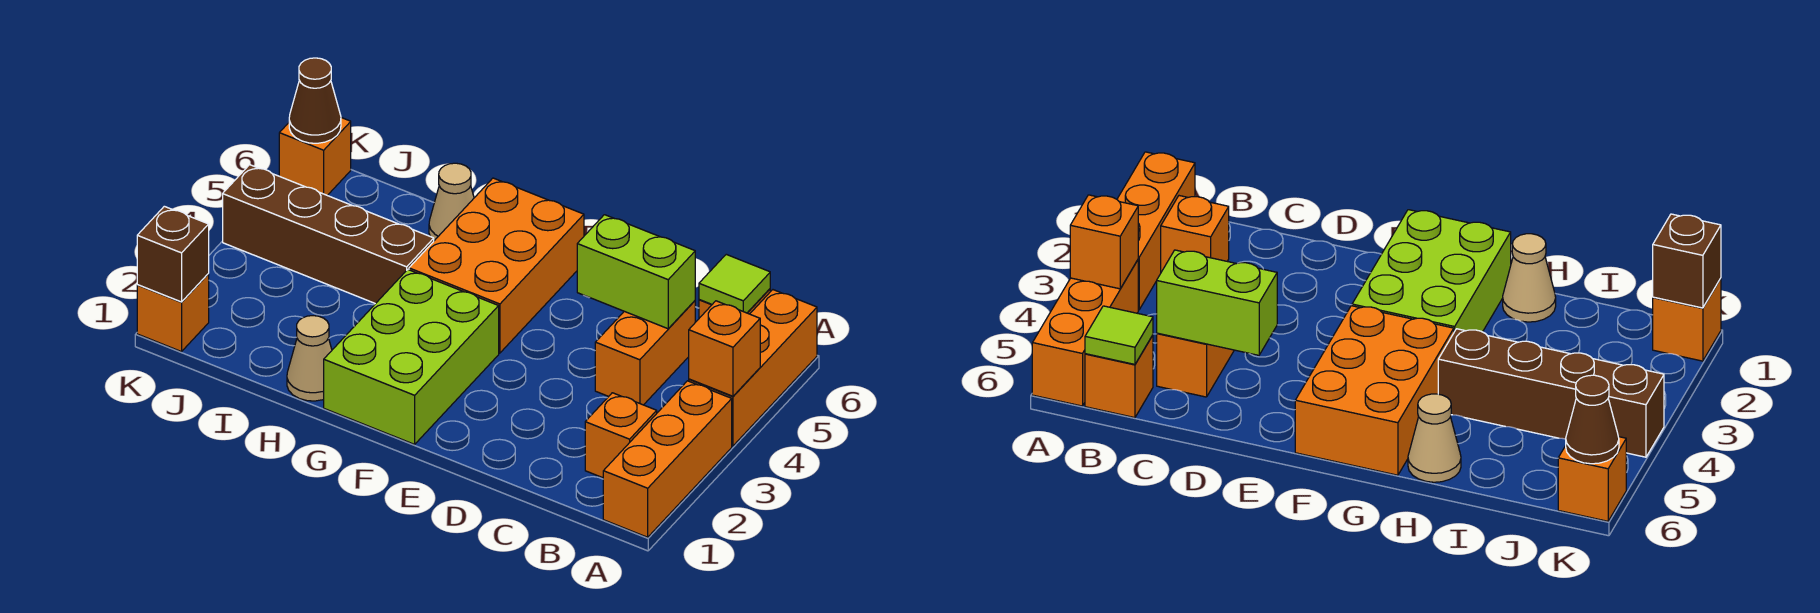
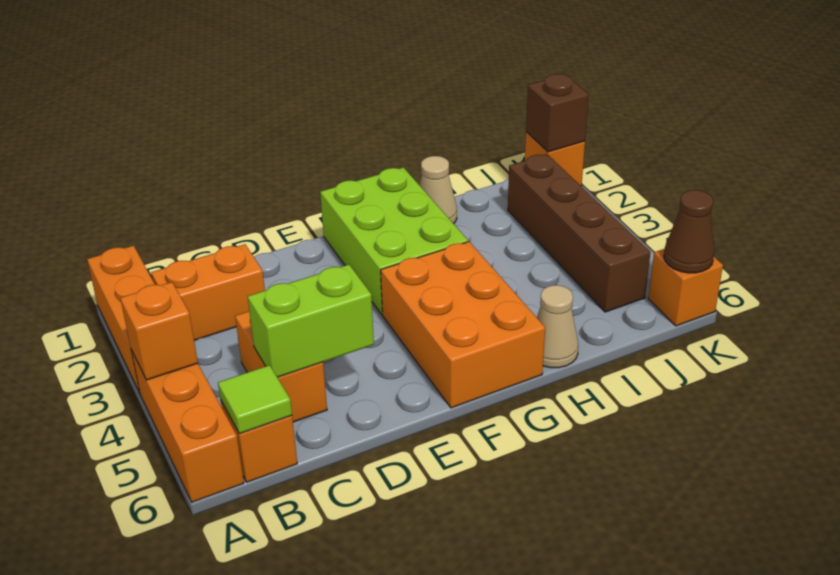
orange brick B2 level 1 -> orange brick B2:C2 level 1
brown brick H4:K4 level 1 -> brown brick J2:J5 level 1

